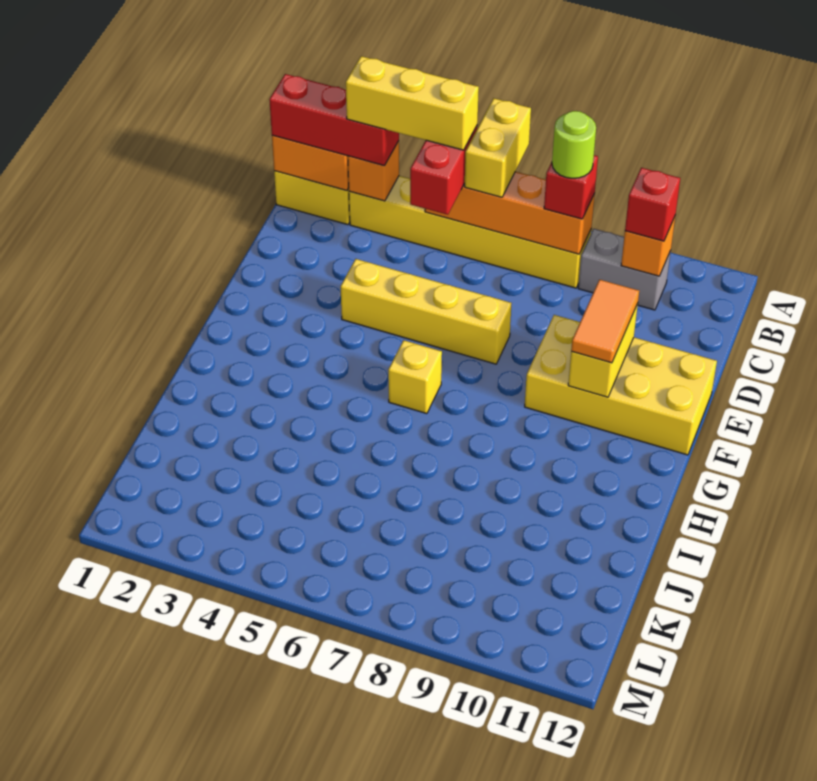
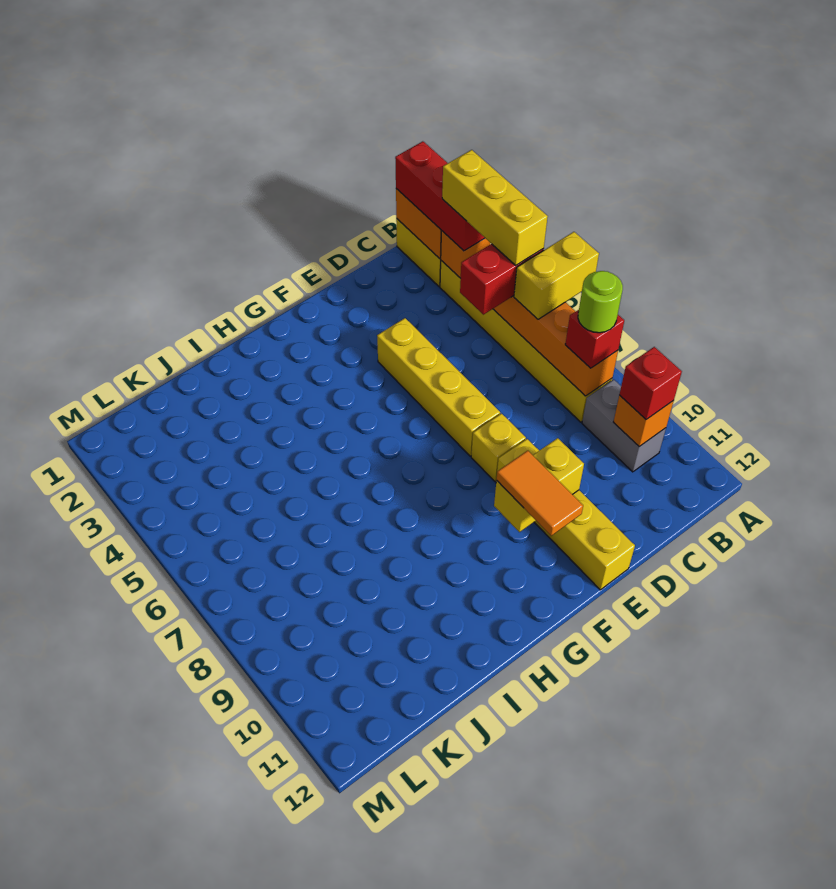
yellow brick E9:F12 level 1 -> yellow brick E9:E12 level 1
orange tile E10:F10 level 3 -> orange tile F10:F11 level 3
yellow brick G6 level 1 -> yellow brick E8 level 1

